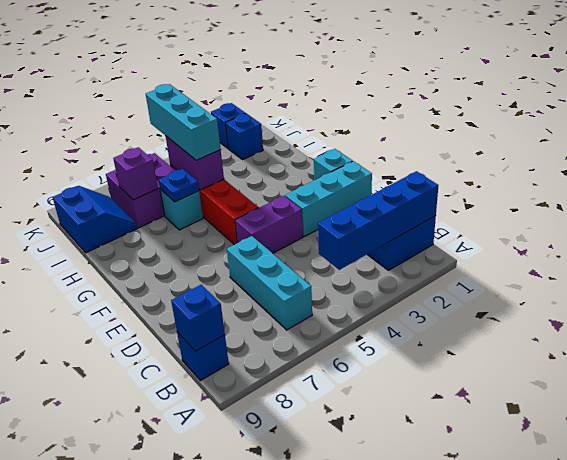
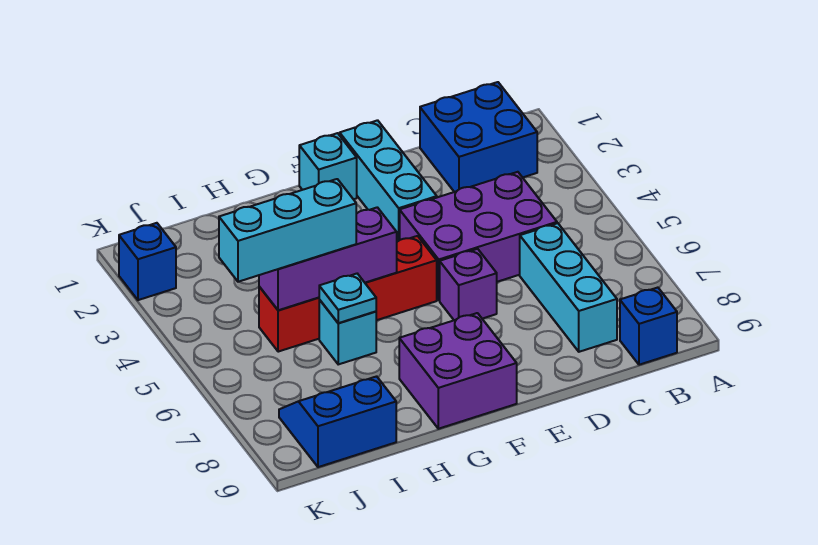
blue brick B1:B4 level 2 -> none
cyan brick B6:D6 level 1 -> cyan brick C6:C8 level 1
blue brick B9 level 2 -> none
purple brick E4:E5 level 1 -> purple brick C4:E5 level 1
purple brick H5:I5 level 2 -> purple brick G5:I5 level 2
blue plate H6 level 2 -> cyan plate H6 level 2
purple brick I6:J7 level 1 -> purple brick F8:G9 level 1
purple brick I7 level 2 -> purple brick E6 level 1
blue brick J2 level 1 -> none

